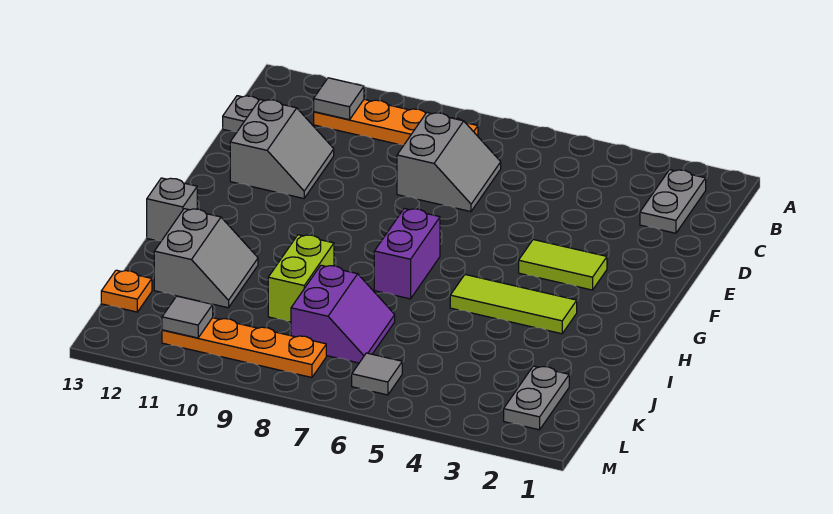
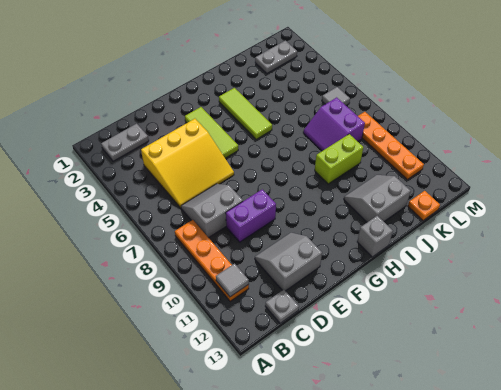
none -> yellow slope C4:E6 level 1 top 4
lime tile F3:F4 level 1 -> lime tile F3:F5 level 1
purple brick G7:H7 level 1 -> purple brick D9:E9 level 1
purple slope J7:K8 level 1 top 8 -> purple slope J7:K8 level 1 top K
grey tile L11 level 2 -> none

